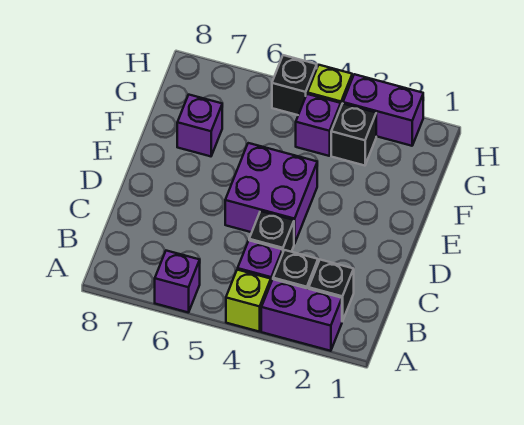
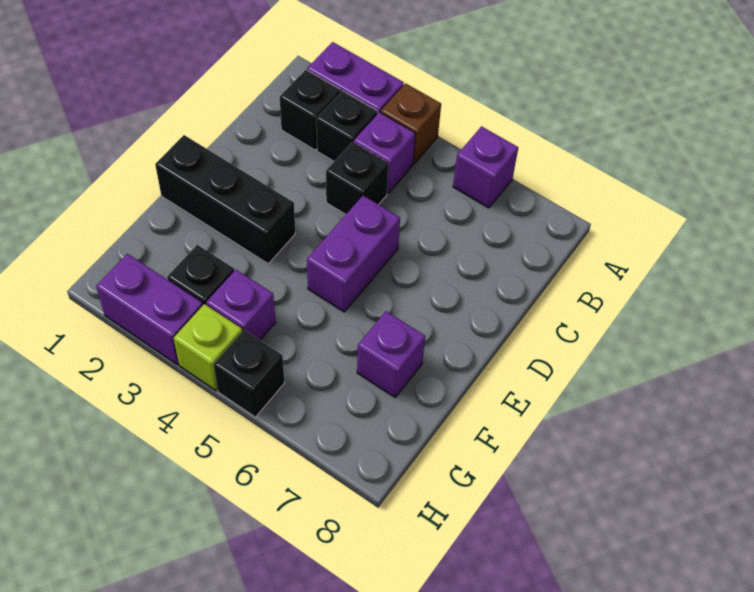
lime brick A4 level 1 -> brown brick A4 level 1
purple brick D4:E5 level 1 -> purple brick D5:E5 level 1
none -> black brick E1:E3 level 1

